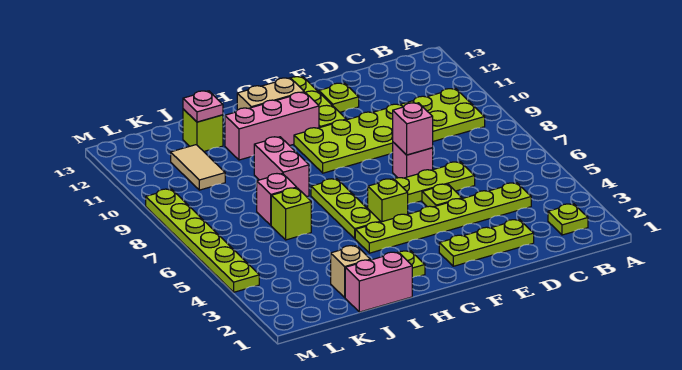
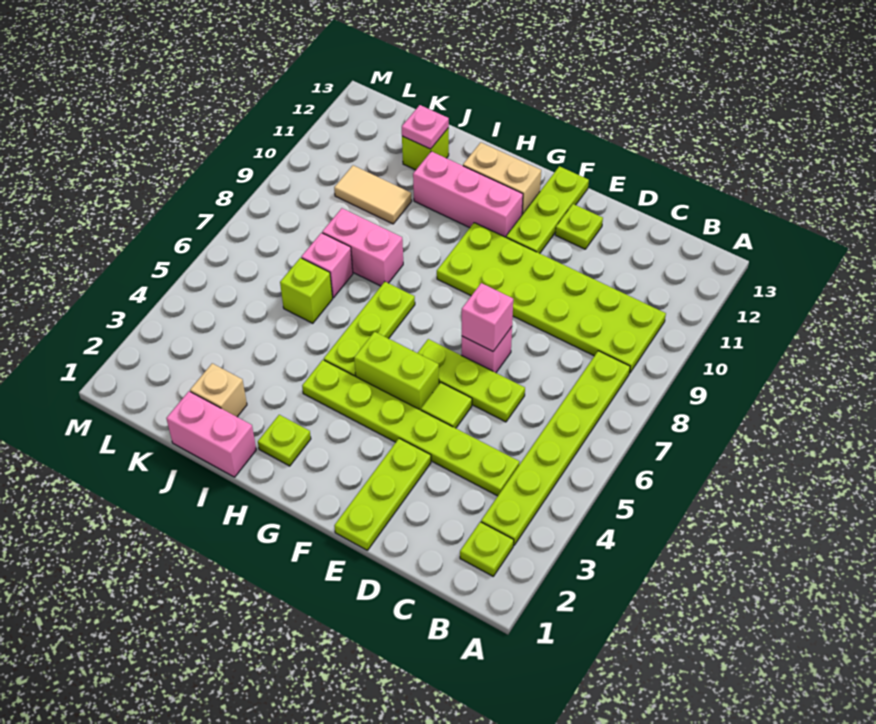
lime plate D2:F2 level 1 -> lime plate E1:E3 level 1
lime plate E5 level 1 -> lime tile E5 level 1
lime brick G5 level 1 -> lime brick F5:G5 level 1
pink brick I8:I9 level 1 -> pink brick I8:J8 level 1
tan tile K10:K11 level 1 -> tan tile J10:K10 level 1
lime plate M4:M9 level 1 -> lime plate B3:B8 level 1

